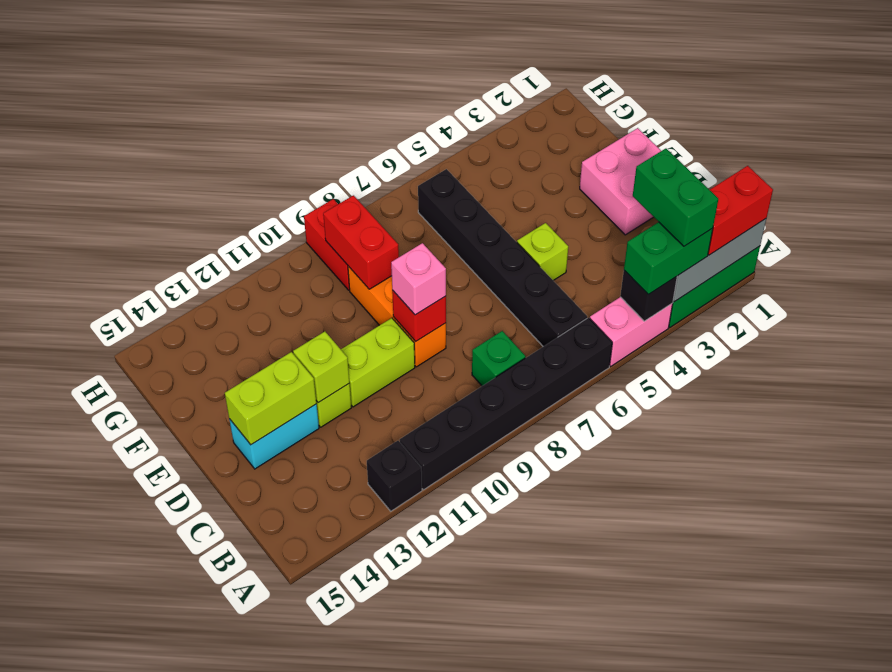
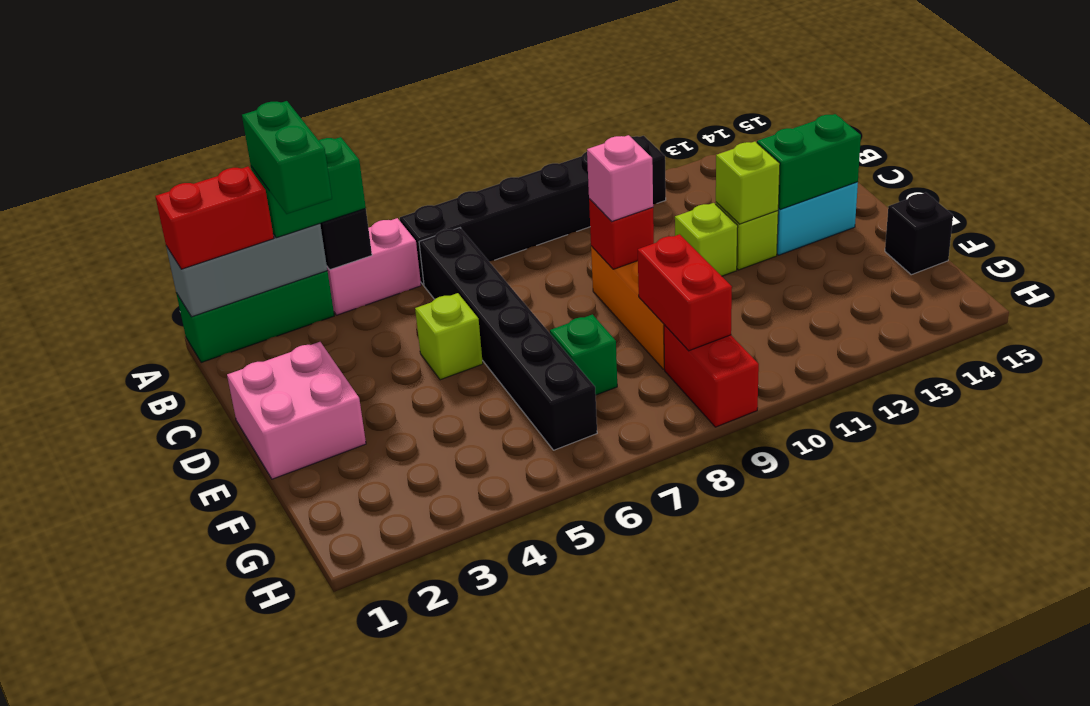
black brick A12 level 1 -> black brick F15 level 1
green brick B8 level 1 -> green brick F7 level 1
lime brick D10:D11 level 1 -> lime brick D11 level 1
lime brick D13:D14 level 2 -> green brick D13:D14 level 2

